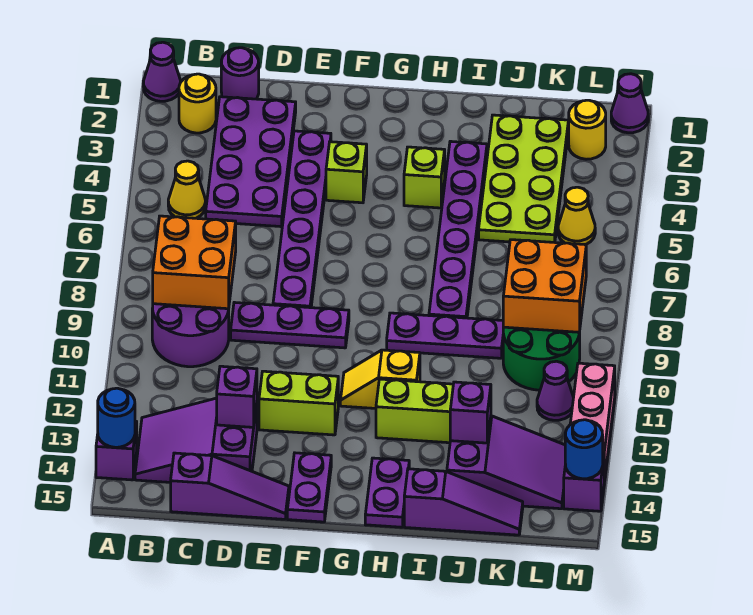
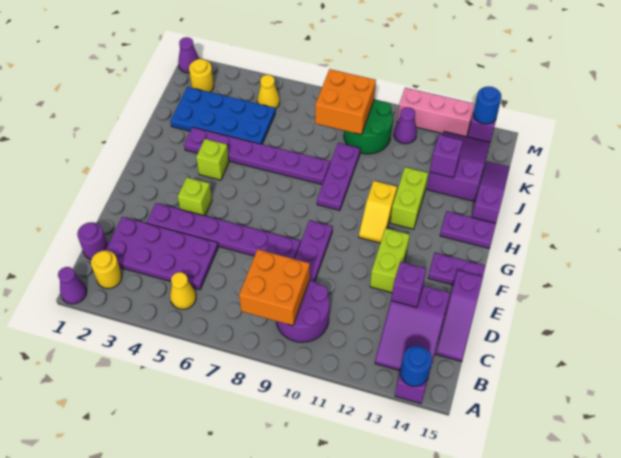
purple slope C15:E15 level 1 top C -> purple slope C15:E15 level 1 top E
lime plate J2:K5 level 1 -> blue plate J2:K5 level 1

